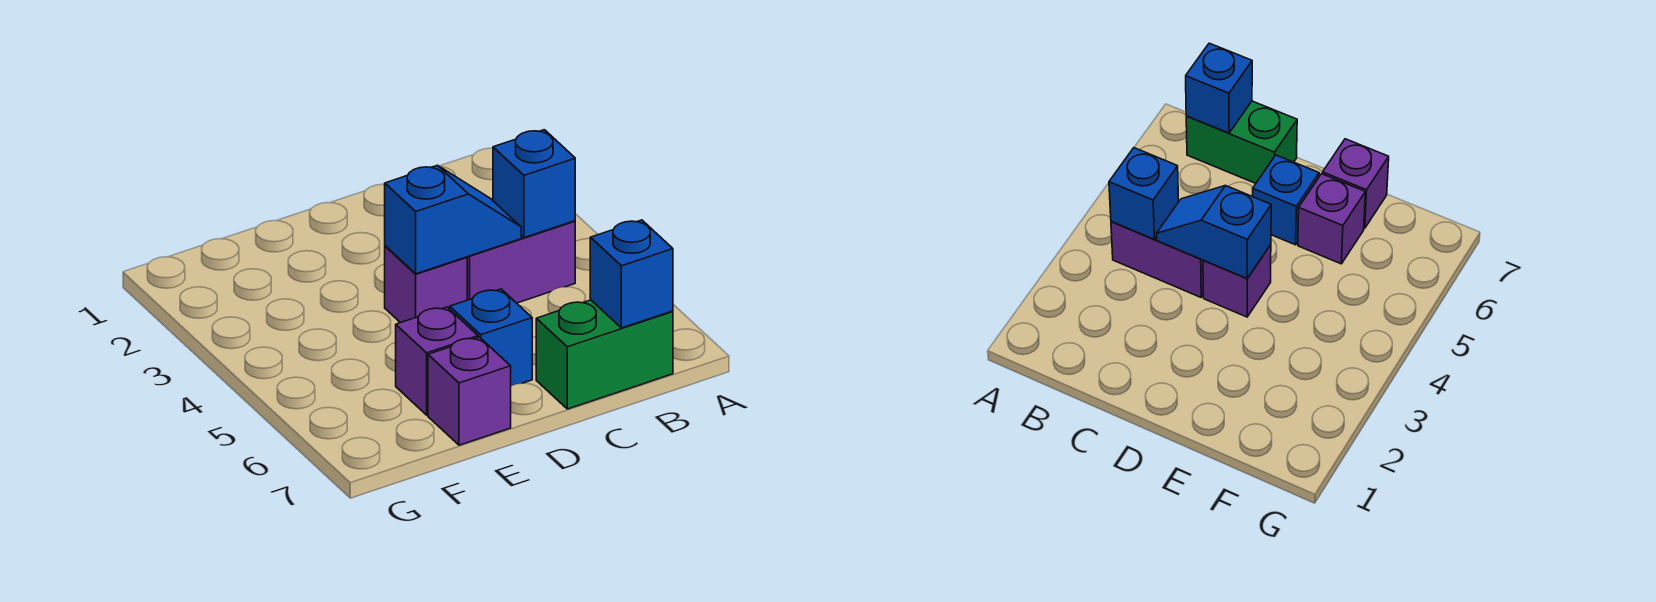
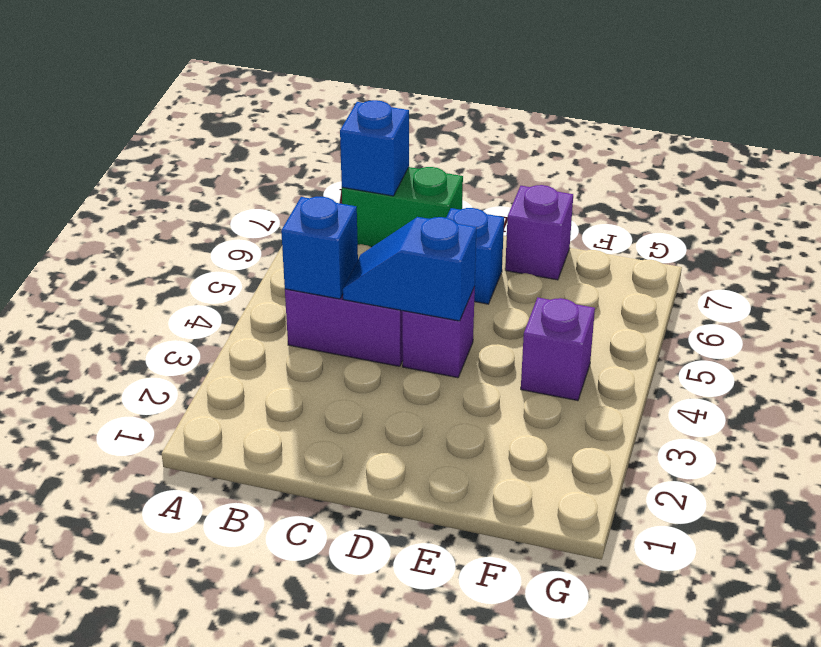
purple brick E6 level 1 -> purple brick F4 level 1

